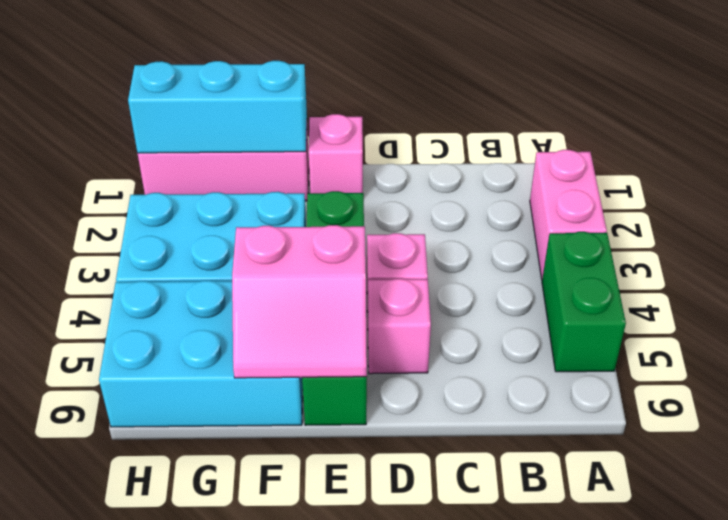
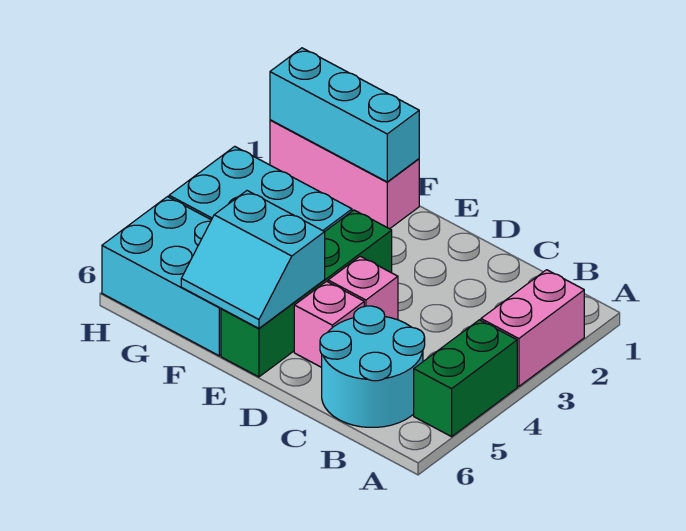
none -> cyan round brick B5:C6 level 1
pink brick E1 level 1 -> none
pink slope E5:F6 level 2 top 5 -> cyan slope E5:F6 level 2 top 5

